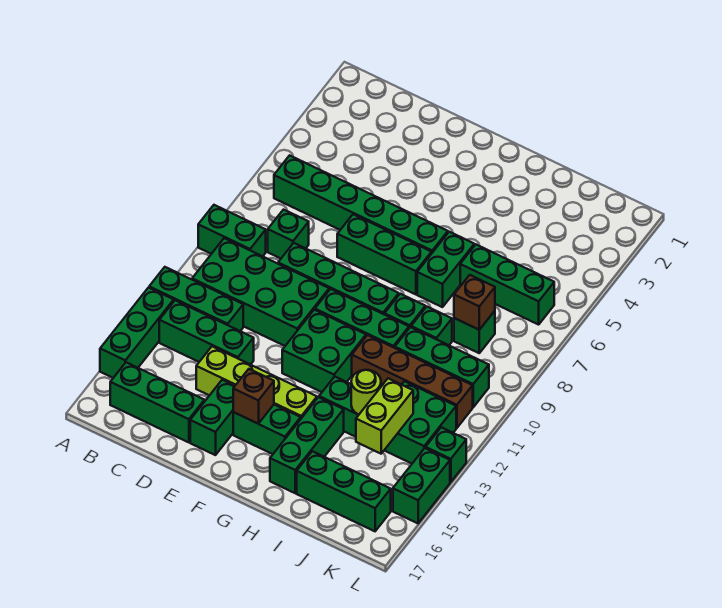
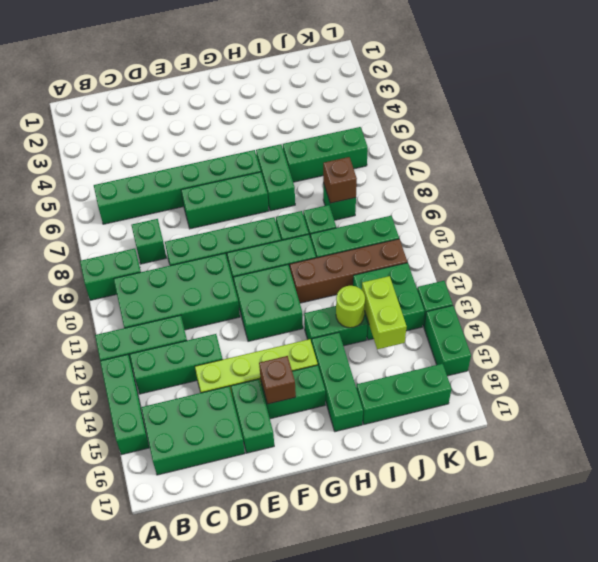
green brick B16:D16 level 1 -> green brick B15:D16 level 1

